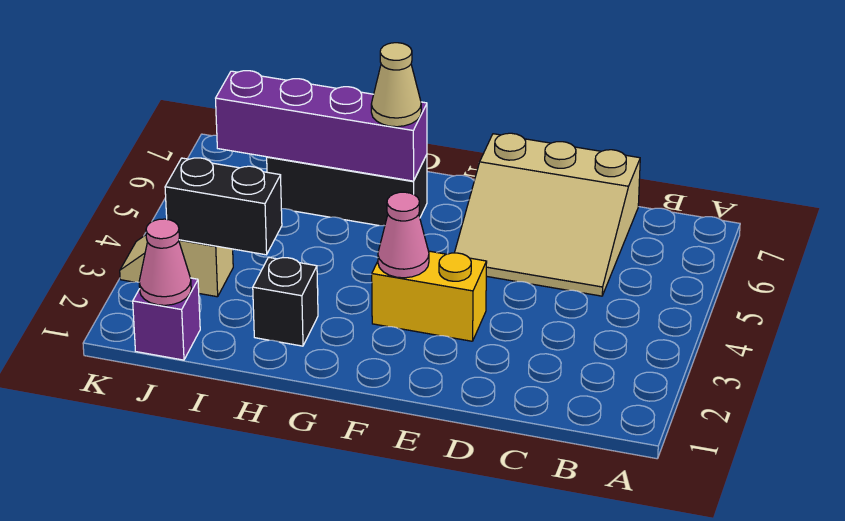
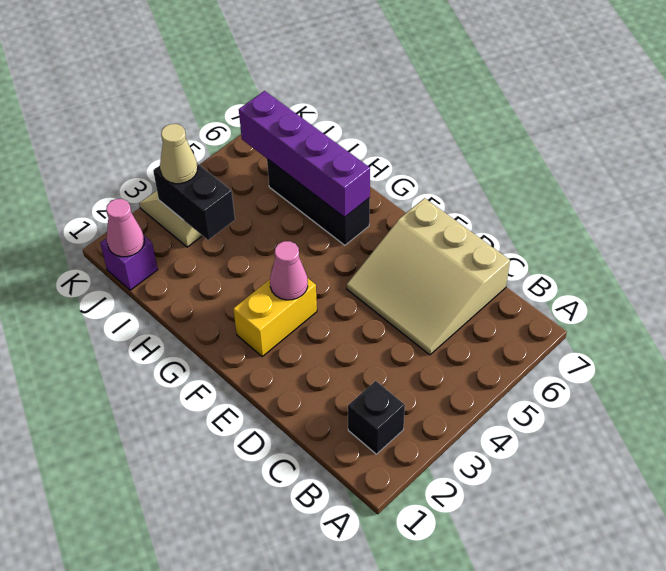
yellow brick E3:F3 level 1 -> yellow brick F2:F3 level 1
tan cone G6 level 3 -> tan cone J3 level 3
black brick H2 level 1 -> black brick B2 level 1

